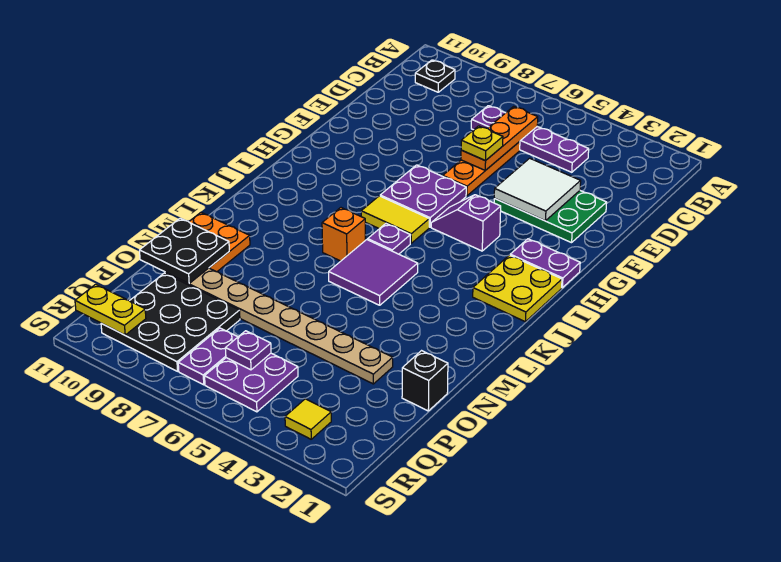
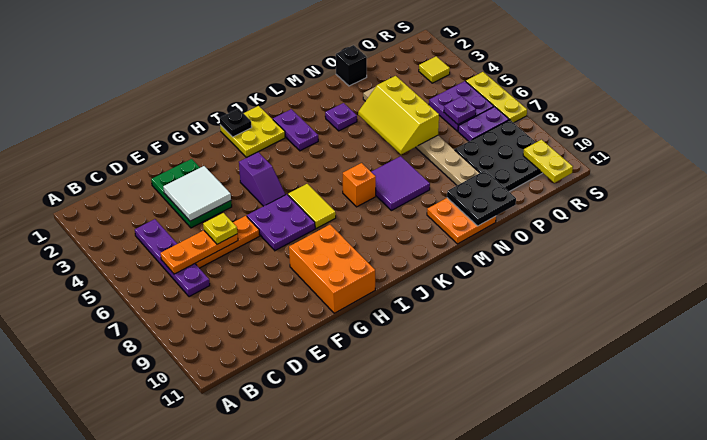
black plate B10 level 1 -> black plate I1 level 2
none -> orange brick G9:H11 level 1
purple plate H1:H2 level 1 -> purple plate K2:K3 level 1
purple plate J6 level 1 -> purple plate M3 level 1
purple tile K5:L6 level 1 -> purple tile L7:M8 level 1
none -> yellow slope N4:O6 level 2 top O
none -> yellow plate S5:S7 level 1

